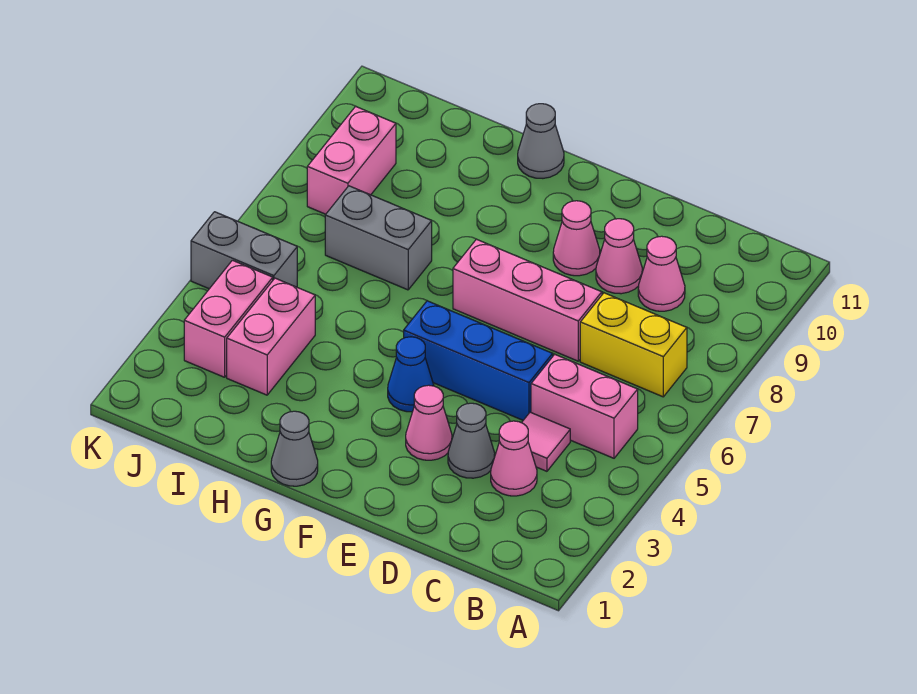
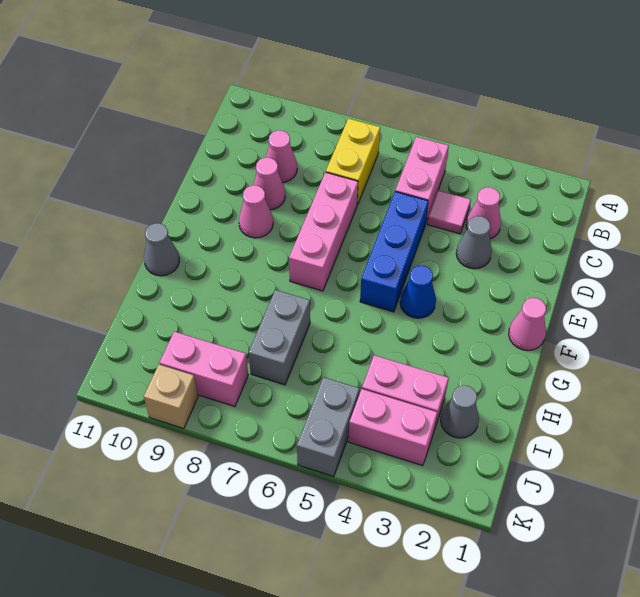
pink cone E3 level 1 -> pink cone F1 level 1
grey cone G1 level 1 -> grey cone I2 level 1
none -> tan brick K9 level 1

